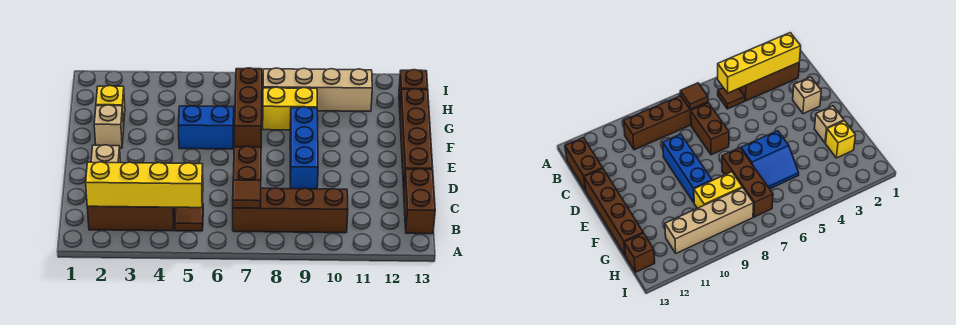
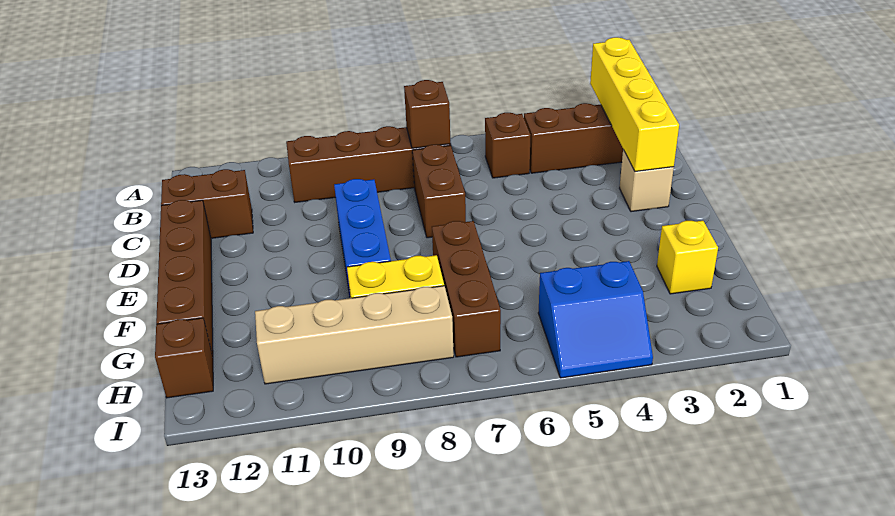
yellow brick B2:B5 level 2 -> yellow brick A2:D2 level 2
brown tile B5 level 1 -> brown brick B5 level 1
brown tile B7 level 2 -> brown brick B7 level 2
brown brick B13:C13 level 1 -> brown brick C12:C13 level 1
tan brick F2 level 1 -> none
blue slope F5:G6 level 1 top F -> blue slope H4:I5 level 1 top H

